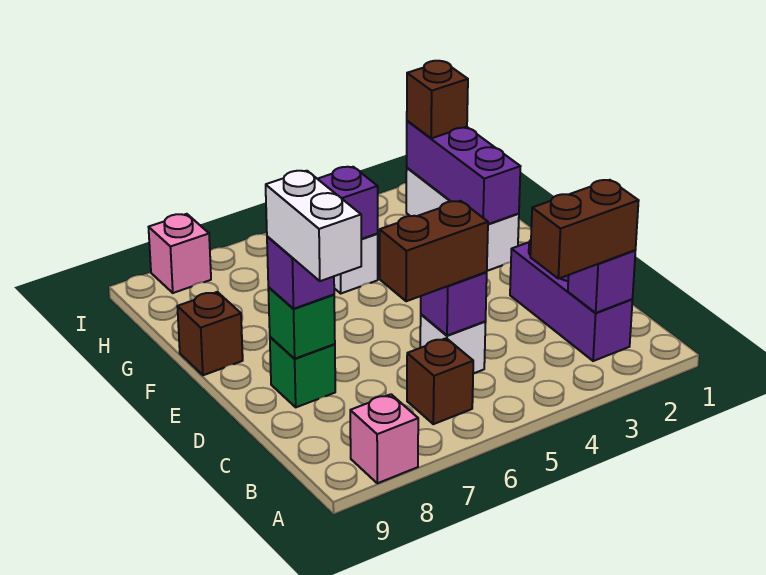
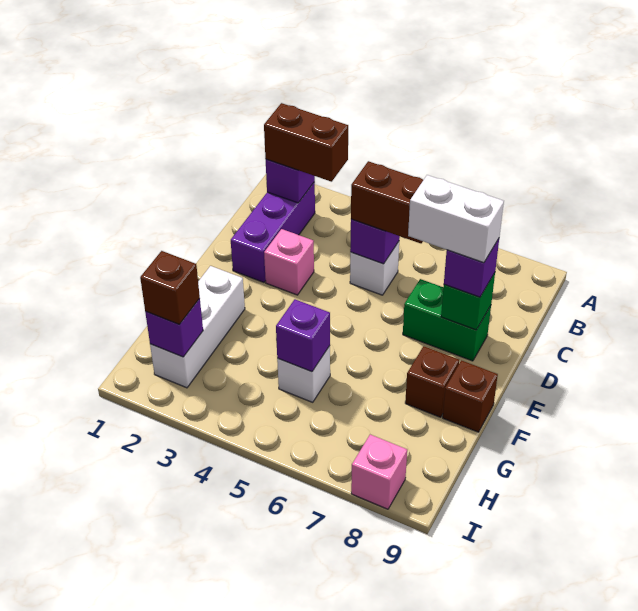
pink brick A8 level 1 -> pink brick D3 level 1
brown brick B6 level 1 -> brown brick F8 level 1
white brick C8:D8 level 4 -> white brick D7:D8 level 4
green brick D8 level 1 -> green brick D7:D8 level 1
purple brick F2:H2 level 2 -> purple brick H2 level 2

